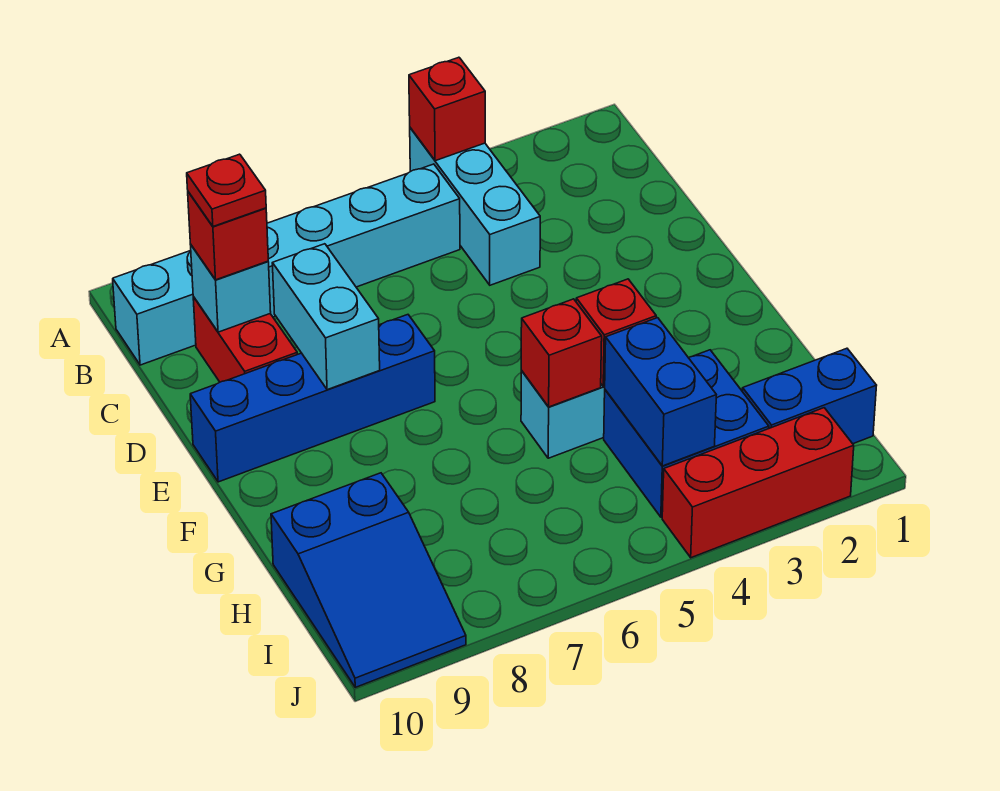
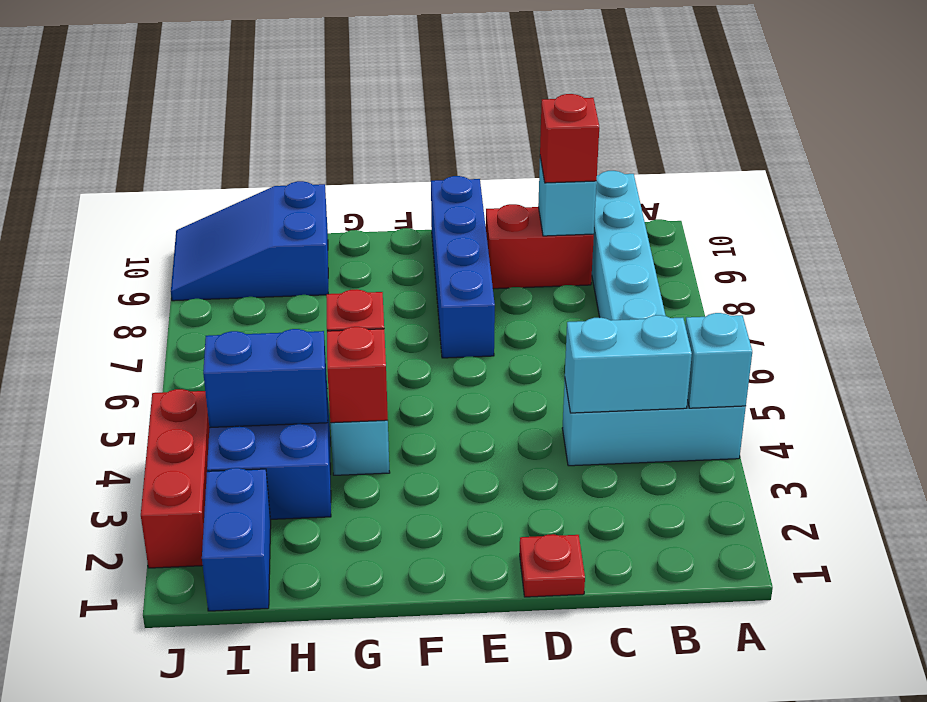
red brick A4 level 2 -> cyan brick A4 level 2
red plate C9 level 4 -> red plate D1 level 1
cyan brick D8:E8 level 2 -> cyan brick B4:C4 level 2

